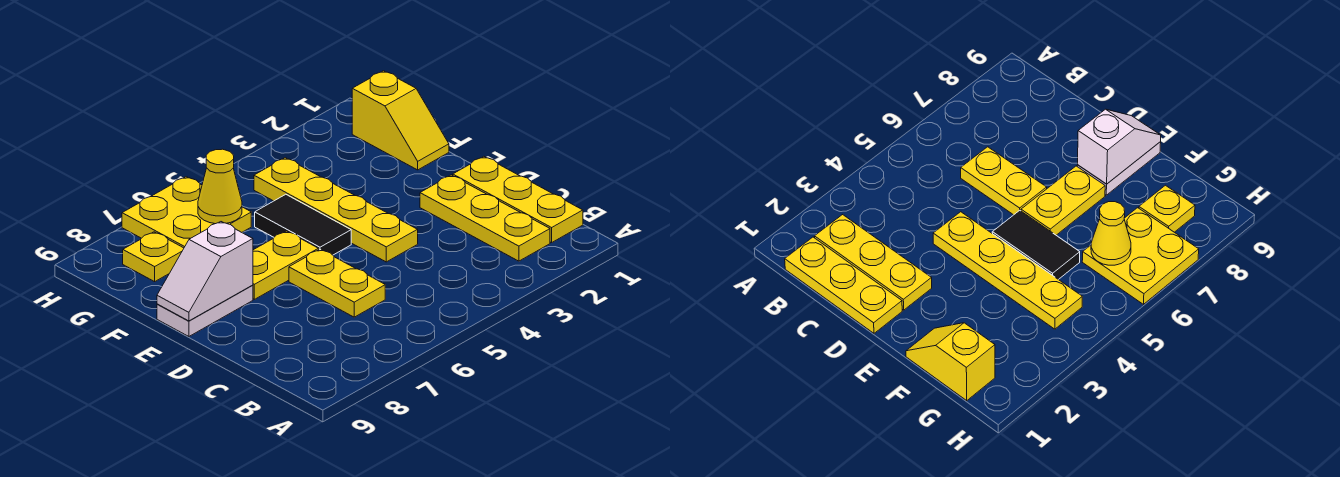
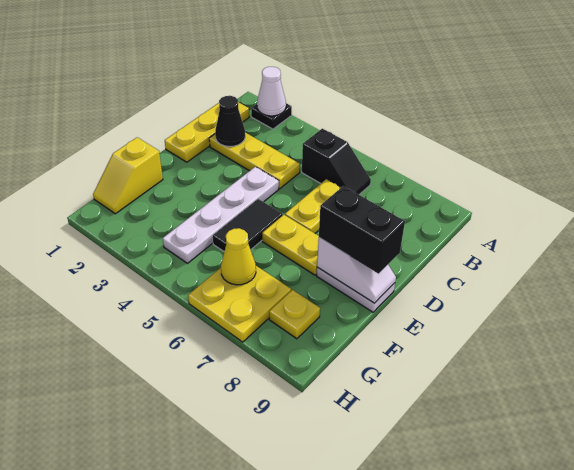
none -> black plate A2 level 1
none -> white cone A2 level 2
yellow plate B2:D2 level 1 -> yellow plate C2:C4 level 1
none -> black slope B5:B6 level 1 top 5
none -> black cone C2 level 2
yellow plate D4:G4 level 1 -> white plate D4:G4 level 1
none -> black brick E8:E9 level 3
yellow slope F1:G1 level 1 top G -> yellow slope F1:G1 level 1 top F

